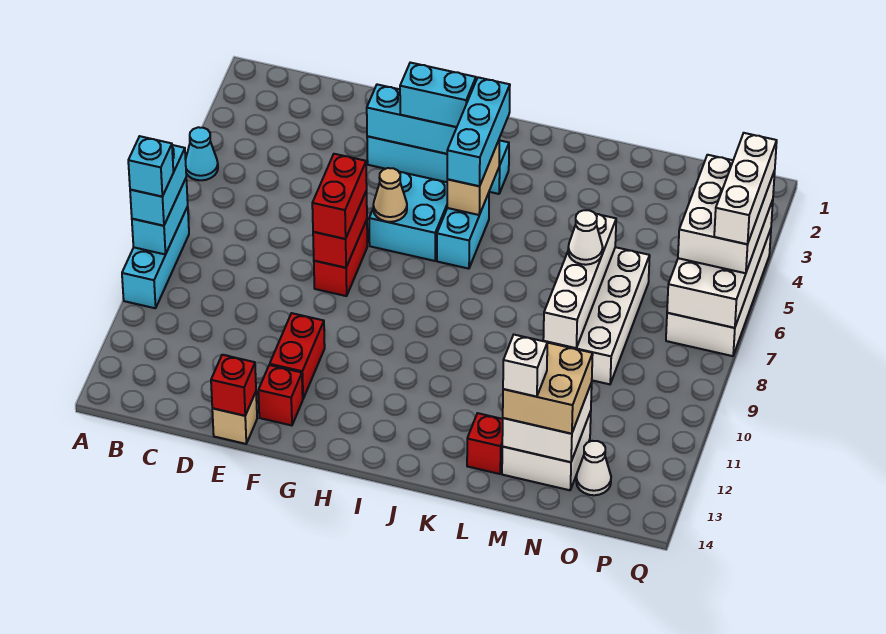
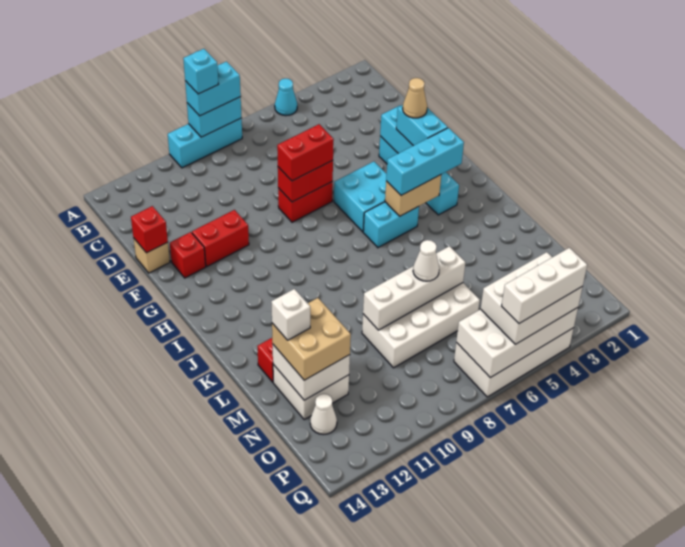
tan cone G6 level 2 -> tan cone G3 level 4

